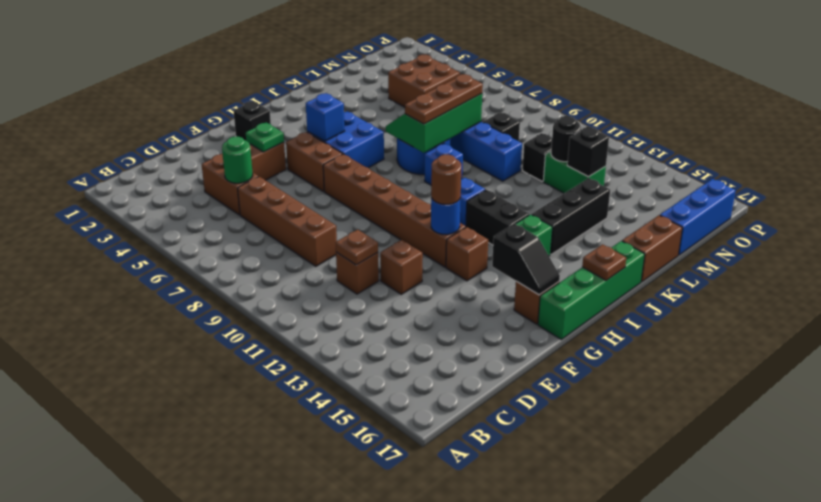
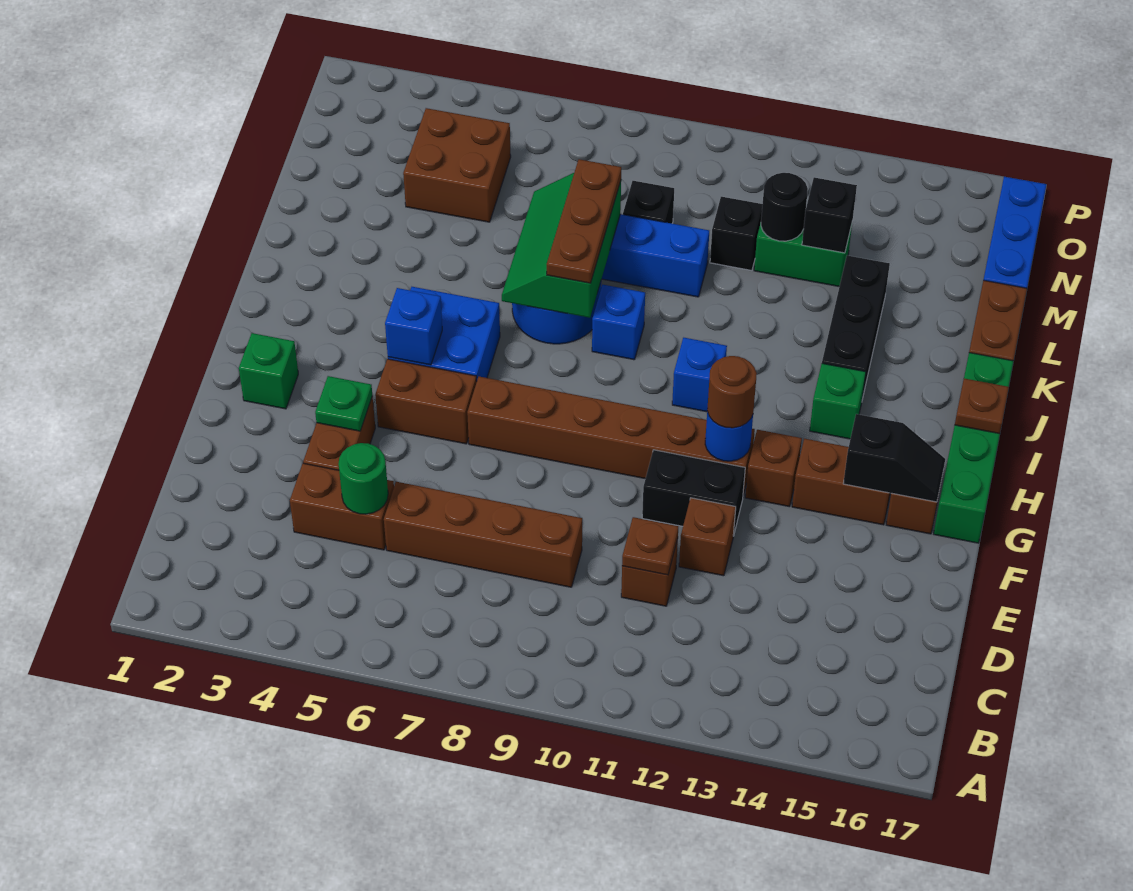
black brick G2 level 1 -> green brick G2 level 1
none -> brown brick G14:G15 level 1
black brick I12:I13 level 1 -> black brick F11:F12 level 1

